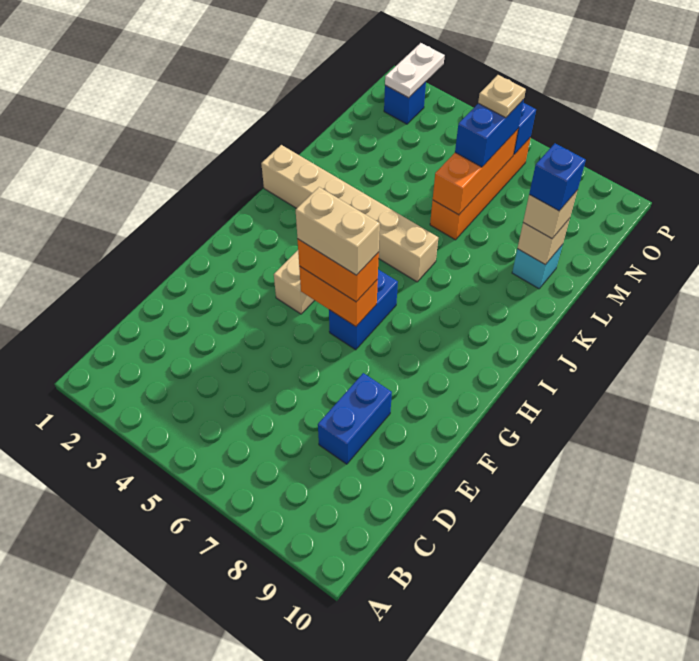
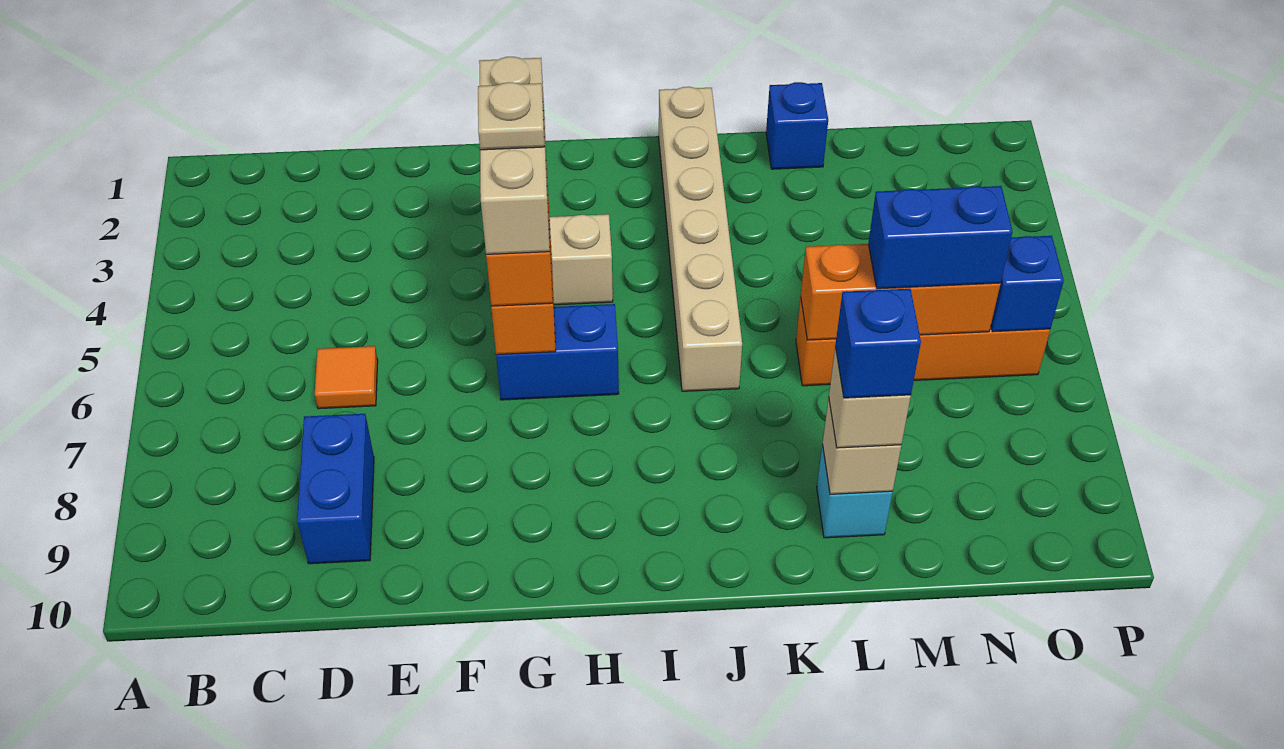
none -> orange tile D6 level 1
blue brick D8:E8 level 1 -> blue brick D8:D9 level 1
tan brick G5:G6 level 4 -> tan brick G4:G6 level 4
tan plate N6 level 4 -> tan plate G5 level 5
blue brick O2 level 1 -> blue brick L1 level 1
white plate O2:P2 level 2 -> none

